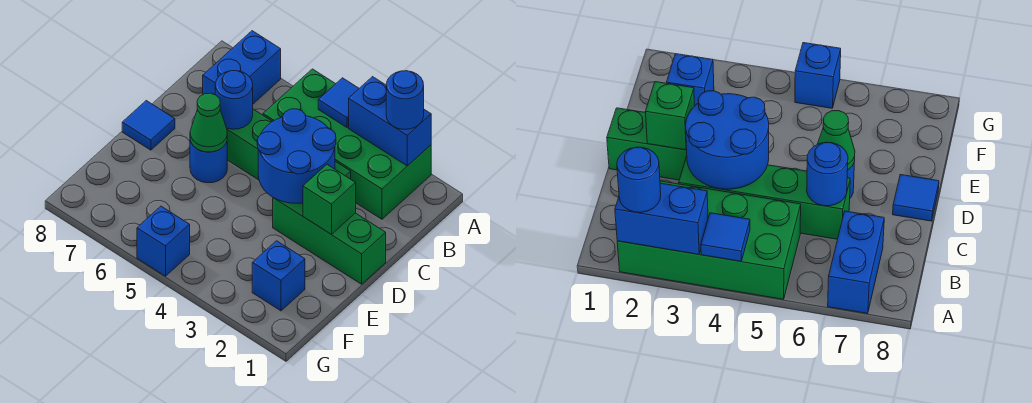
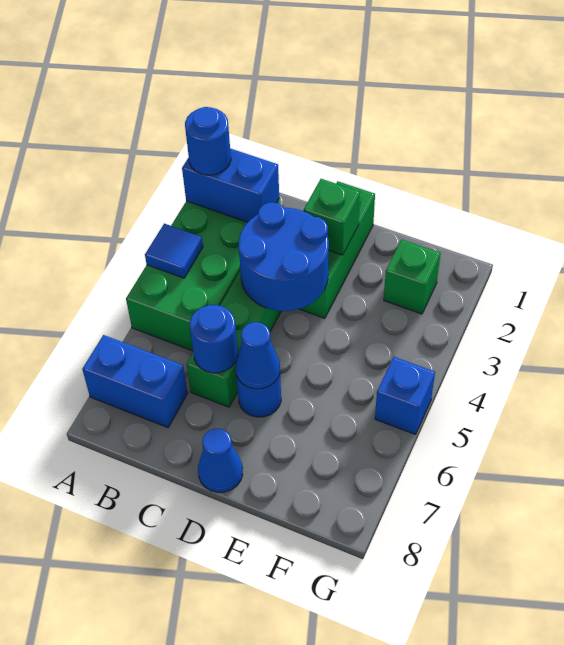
blue brick A2:A3 level 2 -> blue brick A2:B2 level 2
green cone D6 level 2 -> blue cone D6 level 2
blue tile D8 level 1 -> blue cone D8 level 1
blue brick F2 level 1 -> green brick F2 level 1

